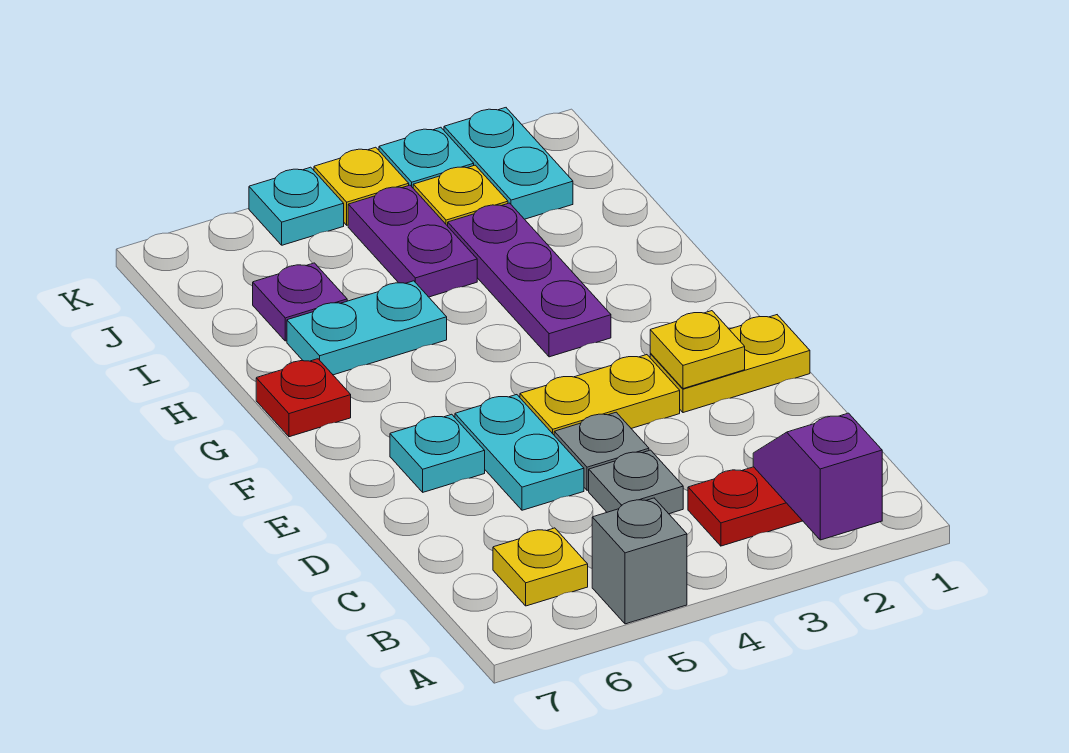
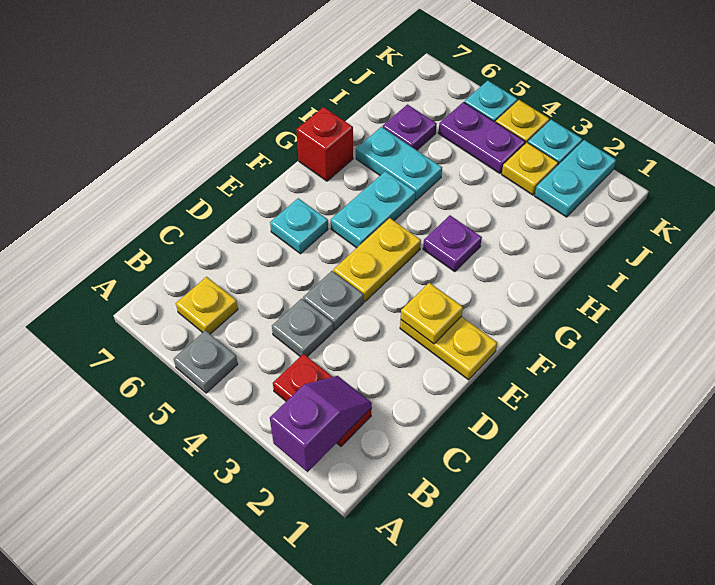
grey brick A5 level 1 -> grey plate A5 level 1
cyan plate D5:E5 level 1 -> cyan plate F5:G5 level 1
yellow plate E3:E4 level 1 -> yellow plate E4:F4 level 1
purple plate G3:I3 level 1 -> purple plate G3 level 1
red plate G7 level 1 -> red brick G7 level 1
purple plate I4:J4 level 1 -> purple plate J4:J5 level 1

